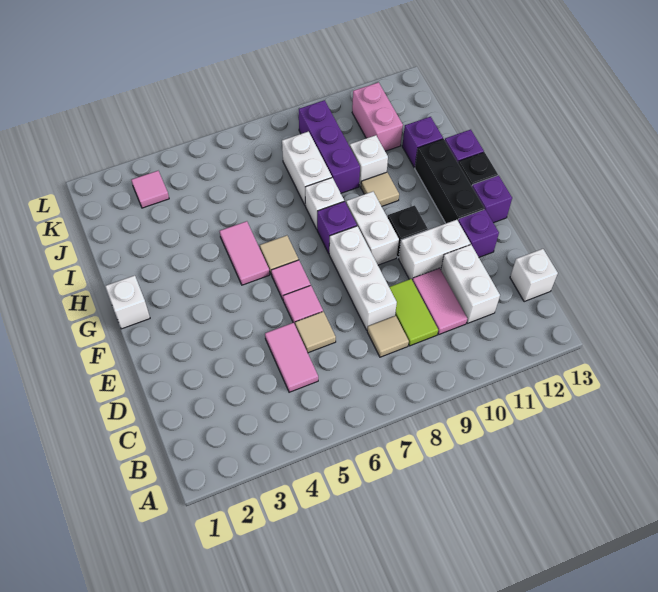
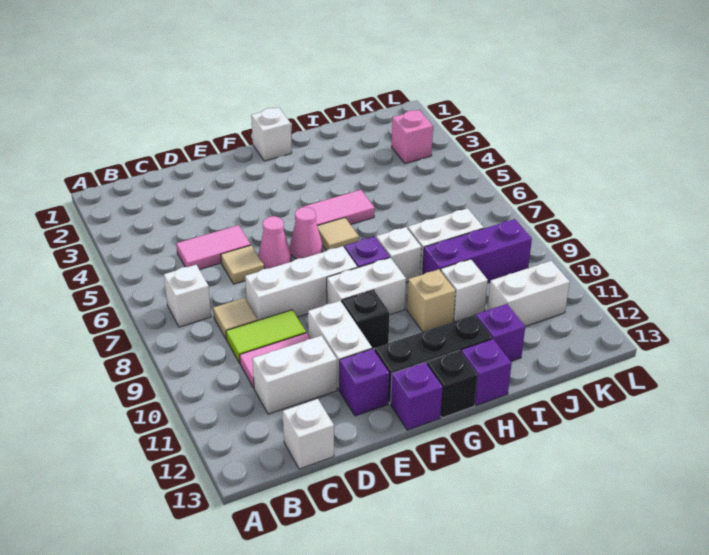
none -> white brick B7 level 1
pink tile E6 level 1 -> pink cone E6 level 1
pink tile F6 level 1 -> pink cone F6 level 1
tan tile H10 level 1 -> tan brick H10 level 1
pink brick J11:K11 level 1 -> white brick J11:K11 level 1
pink tile K3 level 1 -> pink brick K3 level 1

